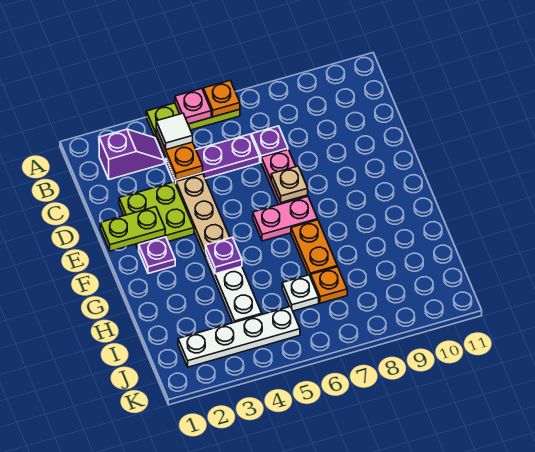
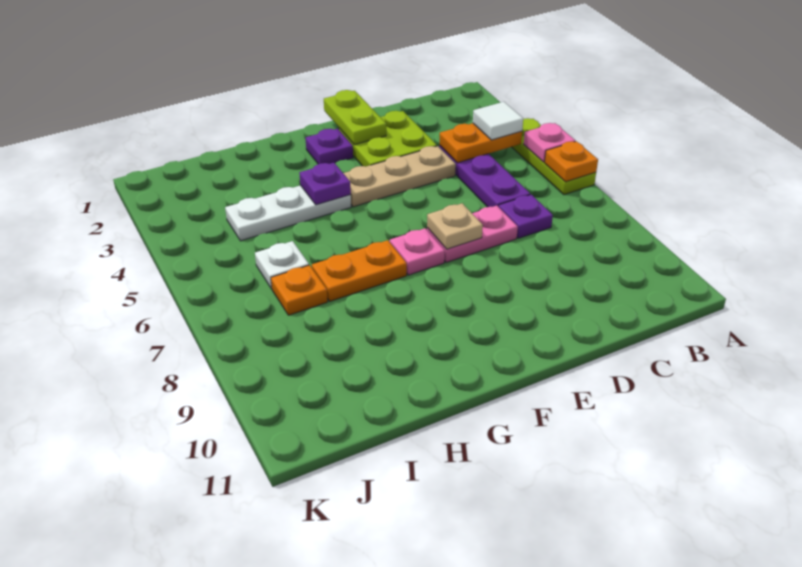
purple slope B2:B3 level 1 top 2 -> none
pink plate F6:F7 level 1 -> pink plate F7 level 1
white plate J2:J5 level 1 -> none

